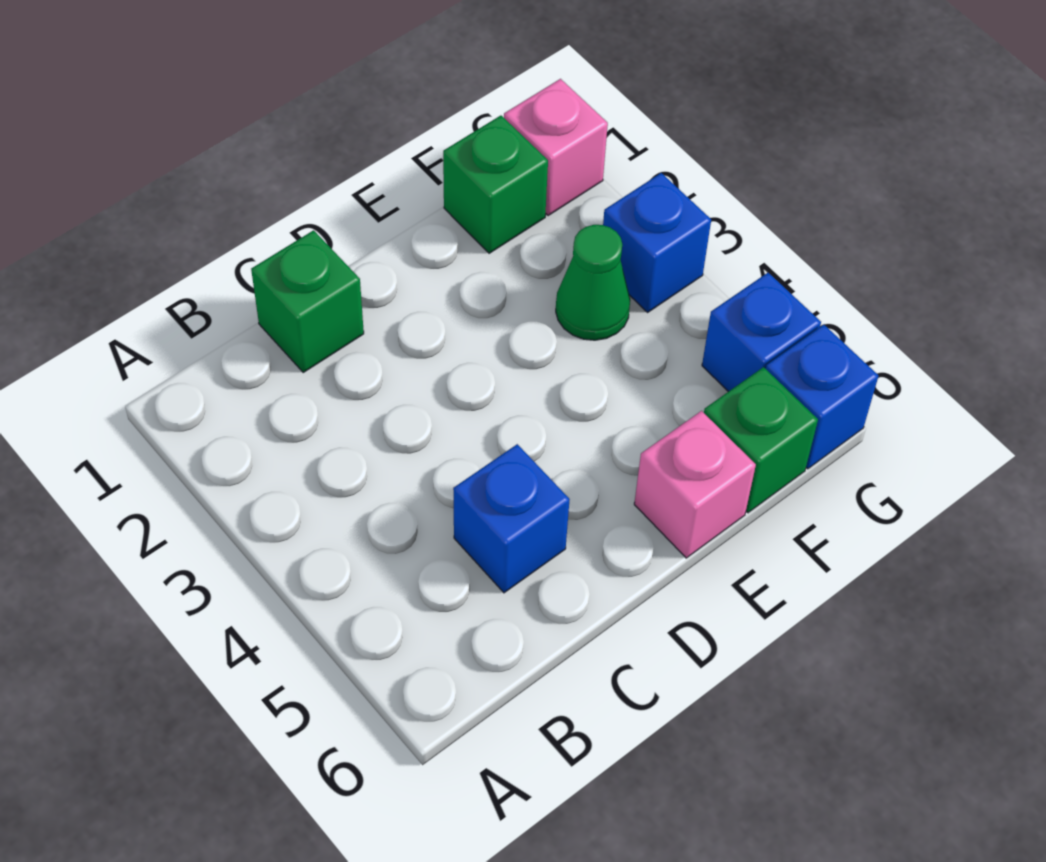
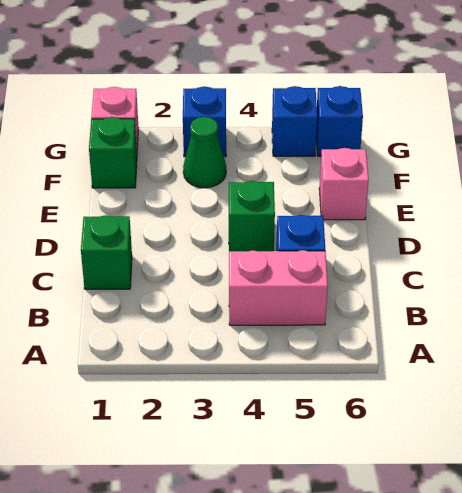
none -> pink brick B4:B5 level 1
green brick F6 level 1 -> green brick D4 level 1

